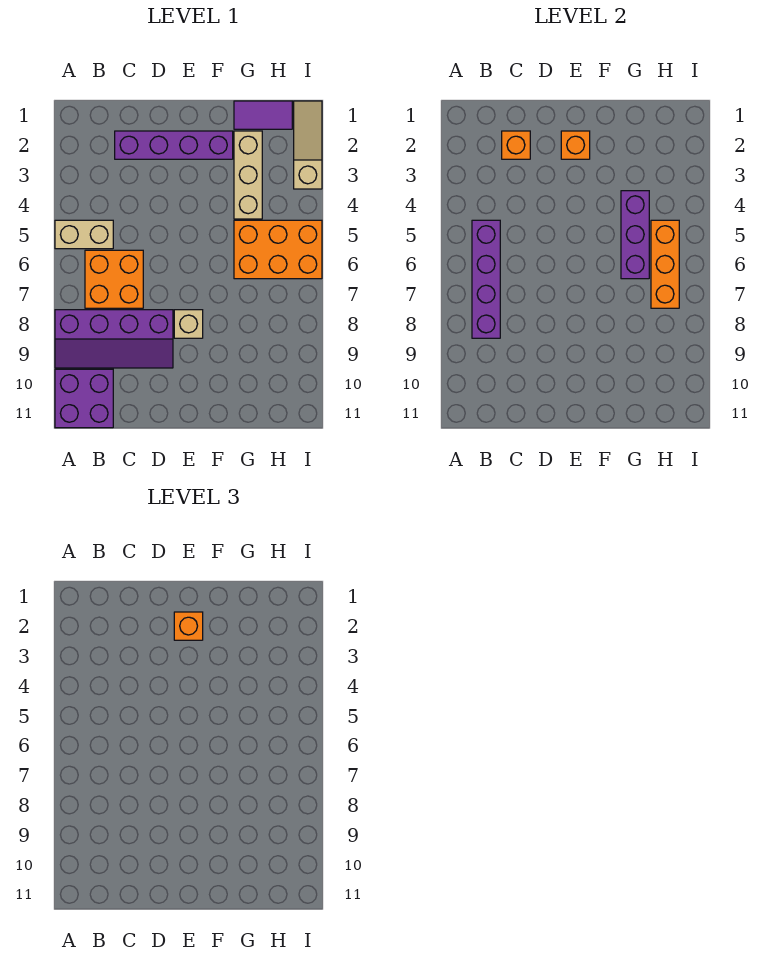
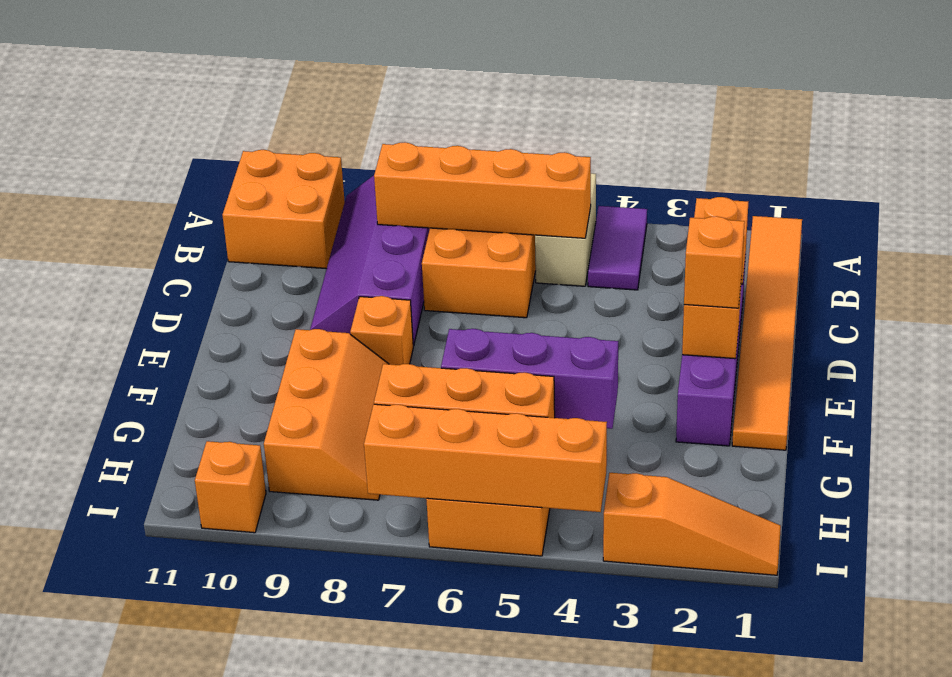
none -> orange tile A1:F1 level 1
purple brick A10:B11 level 1 -> orange brick A10:B11 level 1
purple brick B5:B8 level 2 -> orange brick B5:B8 level 2
tan brick E8 level 1 -> orange brick E8 level 1
none -> orange slope F8:H9 level 1 top 9
purple tile G1:H1 level 1 -> purple tile A4:B4 level 1
tan brick G2:G4 level 1 -> none
tan slope I1:I3 level 1 top 3 -> orange slope I1:I3 level 1 top 3
none -> orange brick I4:I7 level 2
none -> orange brick I10 level 1

